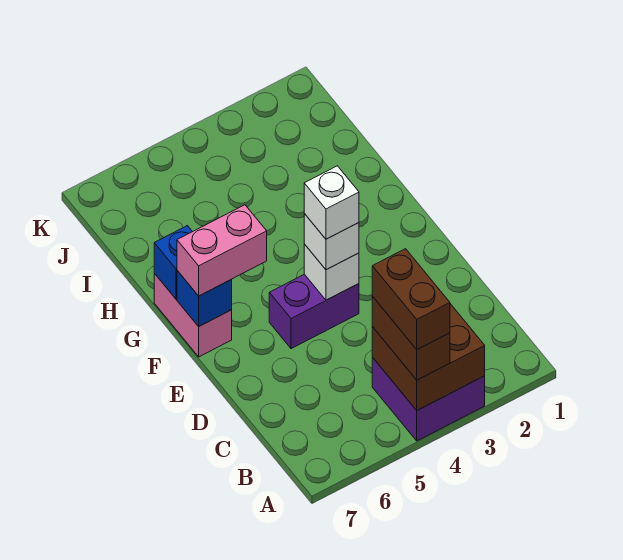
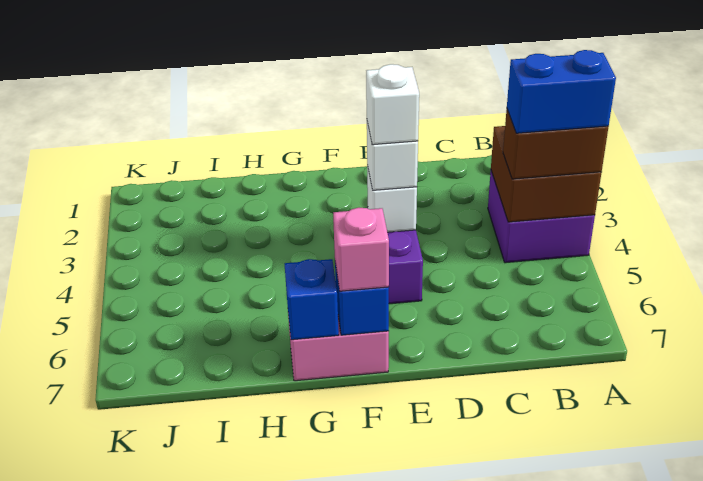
brown brick A4:B4 level 4 -> blue brick A4:B4 level 4
pink brick F6:F7 level 3 -> pink brick F7 level 3

